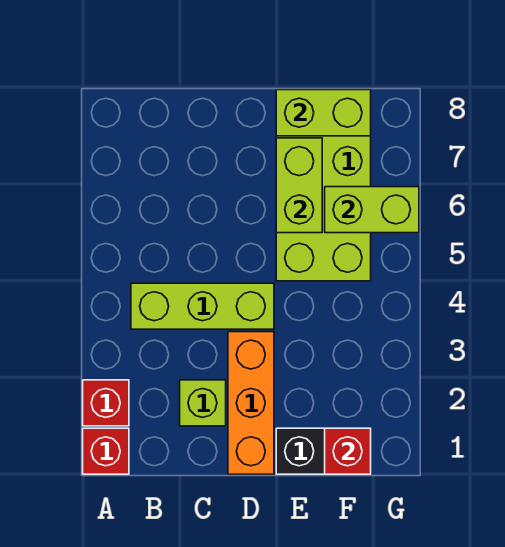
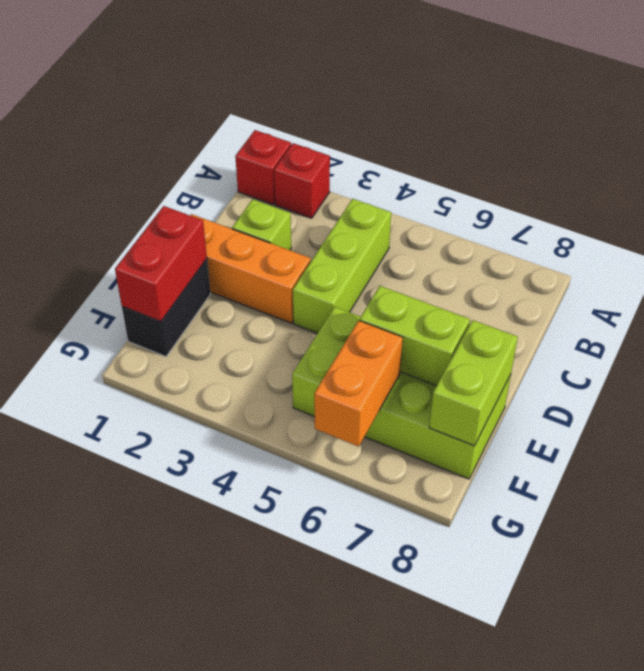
red brick F1 level 2 -> red brick E1:F1 level 2
lime brick F6:G6 level 2 -> orange brick F6:G6 level 2

